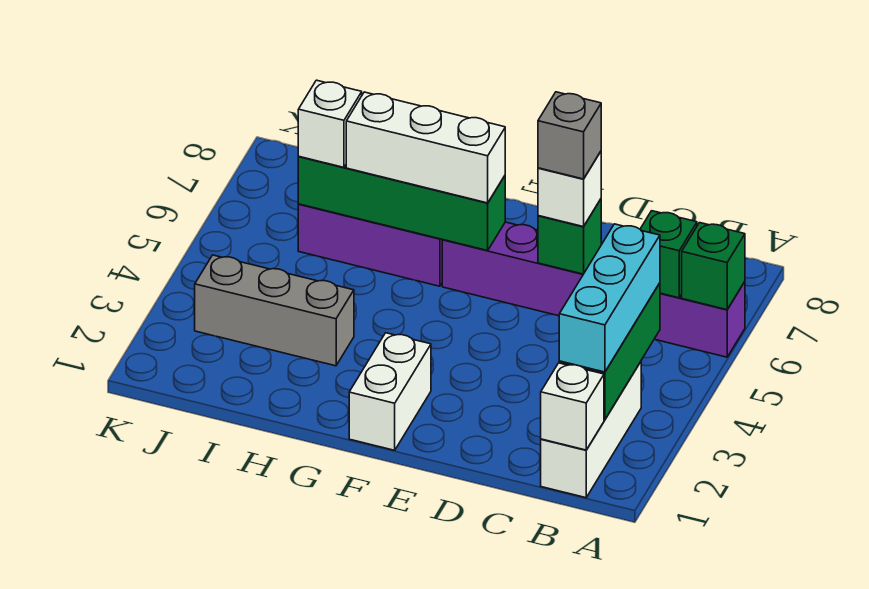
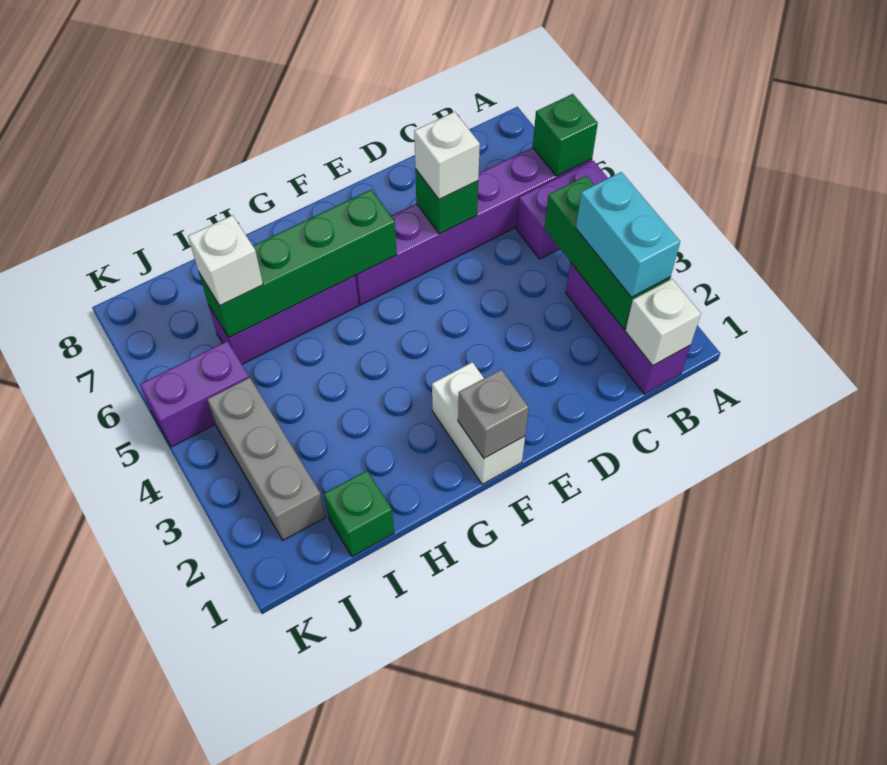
none -> purple brick A5:B5 level 1
white brick B1:B3 level 1 -> purple brick B1:B3 level 1
cyan brick B2:B4 level 3 -> cyan brick B2:B3 level 3
green brick B6 level 2 -> green brick I1 level 1
grey brick D6 level 4 -> grey brick F1 level 2
white brick F6:H6 level 3 -> none
grey brick H3:J3 level 1 -> grey brick J2:J4 level 1
none -> purple brick J5:K5 level 1

